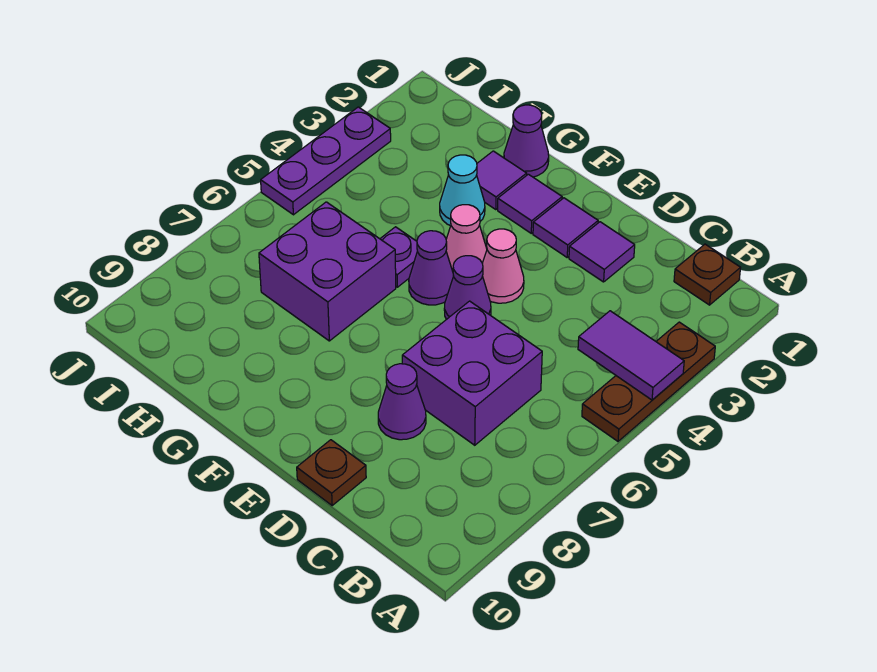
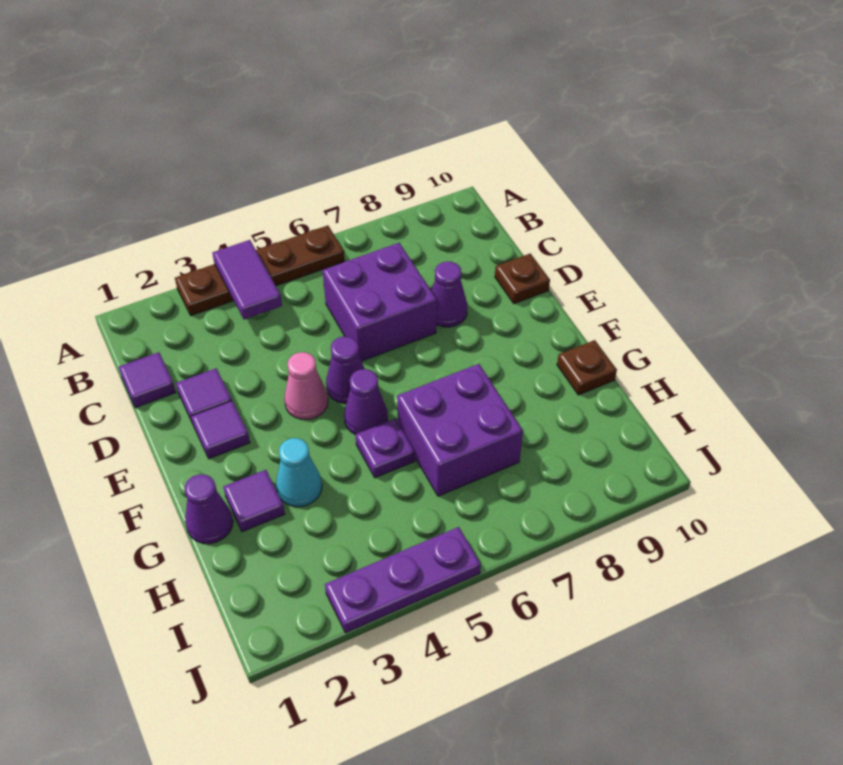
brown plate A3:A5 level 1 -> brown plate A3:A6 level 1
brown plate B1 level 1 -> brown plate G10 level 1
purple tile F2 level 1 -> purple tile C1 level 1
pink cone F4 level 1 -> none

